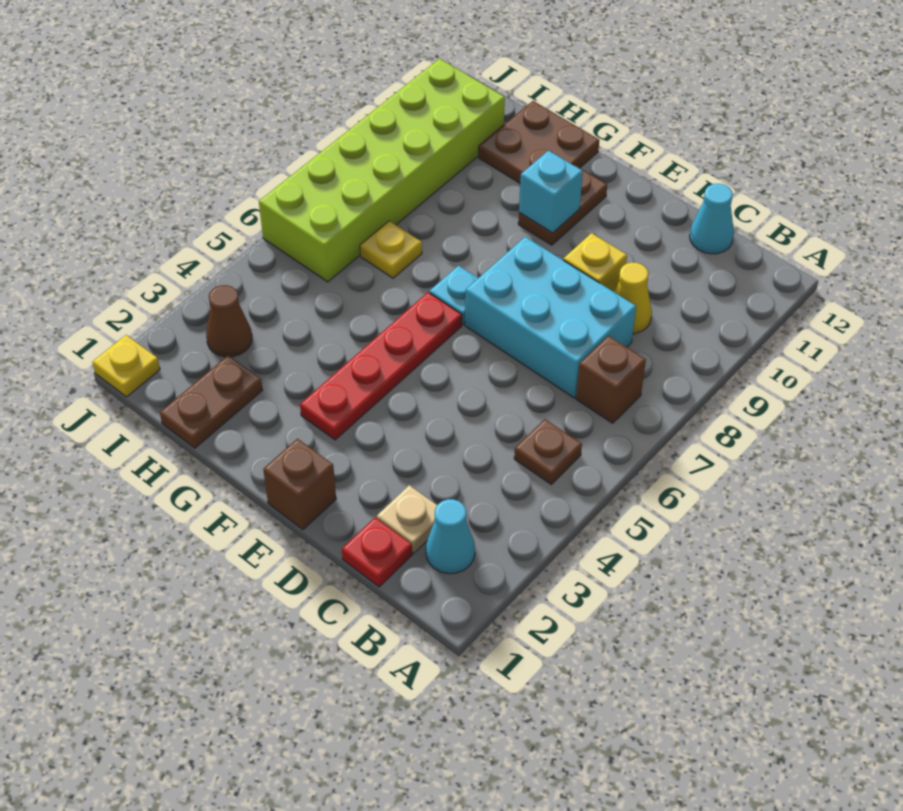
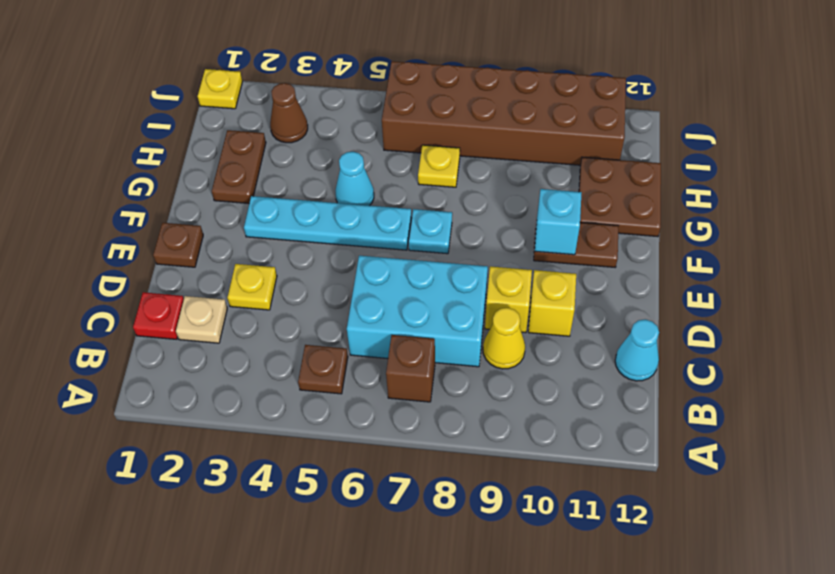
cyan cone B2 level 1 -> cyan cone G5 level 1
cyan brick C7:E8 level 1 -> cyan brick C6:D8 level 1
none -> yellow plate D3 level 1
none -> yellow brick D10 level 1
brown brick E1 level 1 -> brown plate E1 level 1
red plate F3:F6 level 1 -> cyan plate F3:F6 level 1
brown plate H1:H2 level 1 -> brown plate G2:H2 level 1
lime brick I6:J11 level 1 -> brown brick I6:J11 level 1

